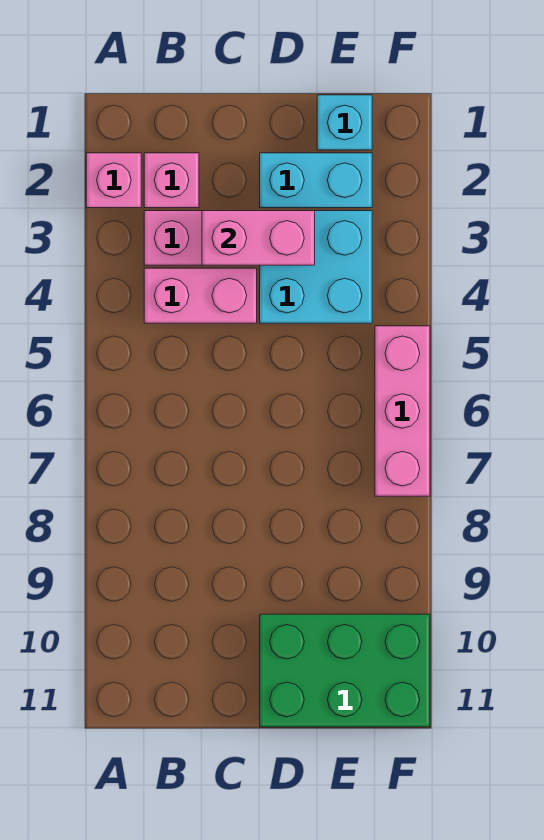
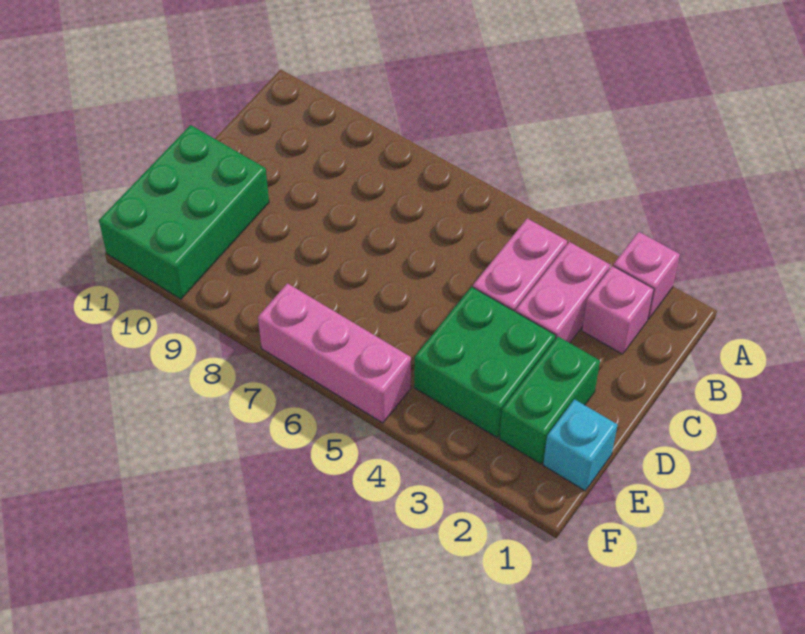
pink brick C3:D3 level 2 -> none
cyan brick D2:E2 level 1 -> green brick D2:E2 level 1
cyan brick D3:E4 level 1 -> green brick D3:E4 level 1

